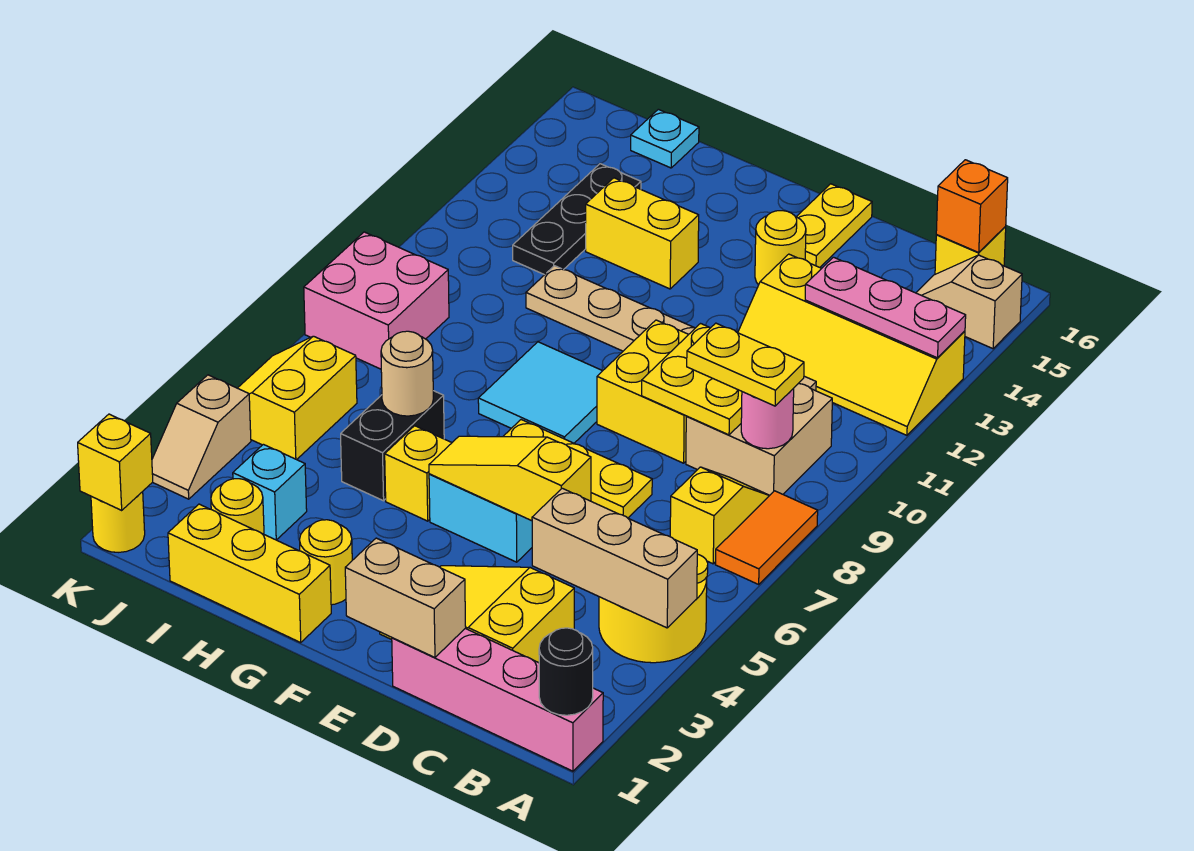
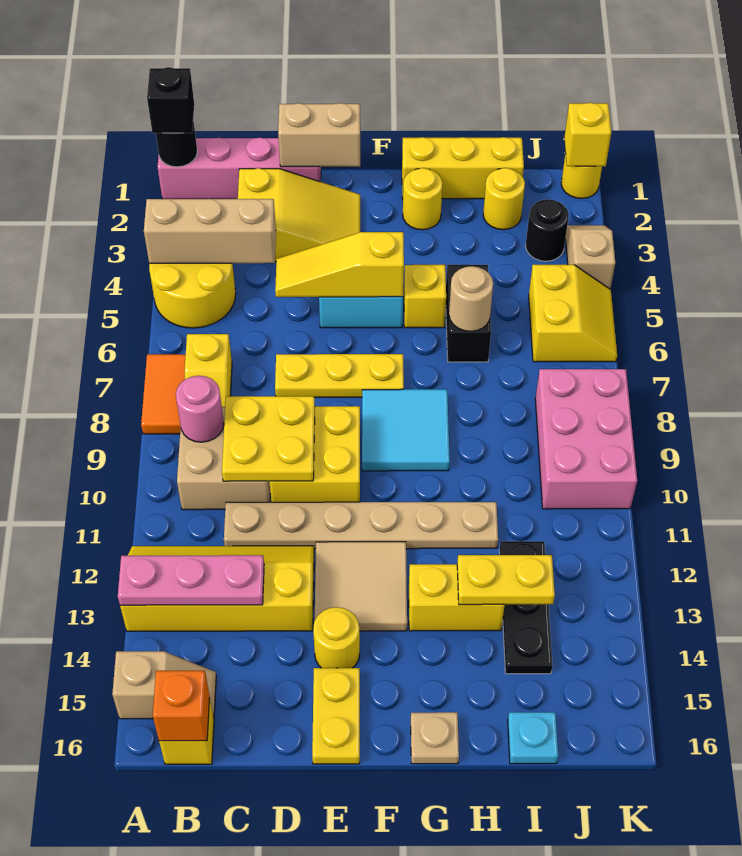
none -> black brick A1 level 3
yellow plate B9:C9 level 3 -> yellow plate H13:I13 level 2
yellow slope D5:F5 level 2 top D -> yellow slope D5:F5 level 2 top F
none -> tan tile E12:F13 level 1
none -> tan plate G16 level 1
cyan brick I3 level 1 -> none
none -> black round brick J3 level 1
pink brick J8:K9 level 1 -> pink brick J8:K10 level 1

